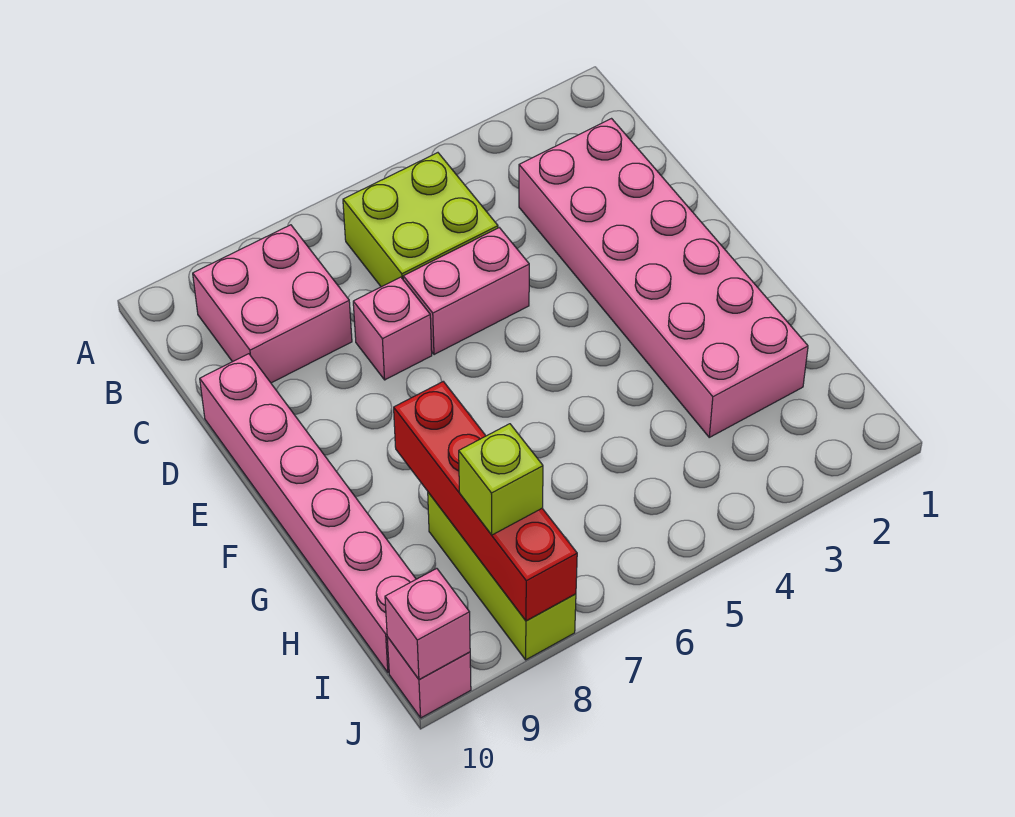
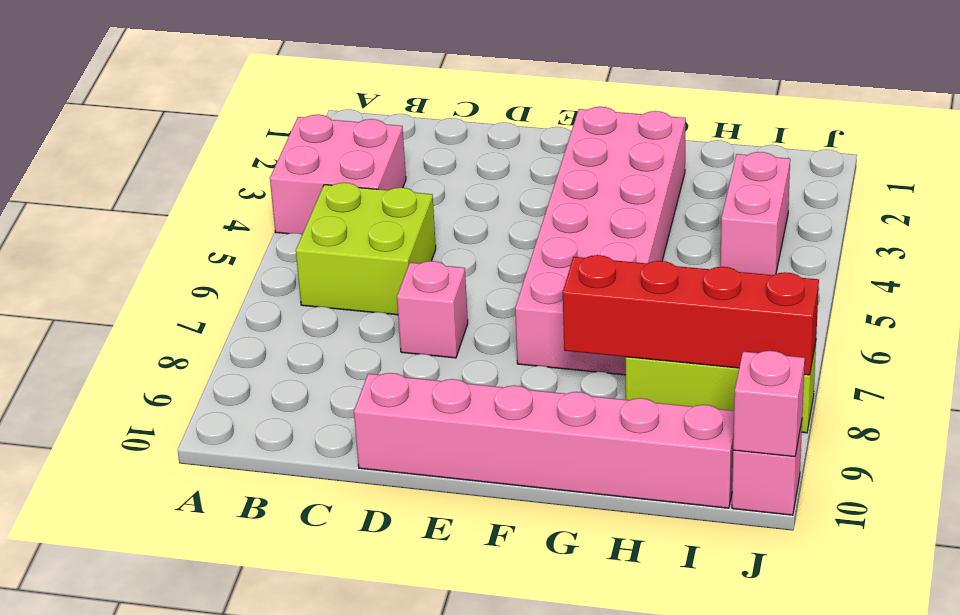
pink brick B8:C9 level 1 -> pink brick A3:B4 level 1
pink brick C2:H3 level 1 -> pink brick F2:G7 level 1
pink brick D5:D6 level 1 -> pink brick I3:I4 level 1
lime brick I8 level 3 -> none

